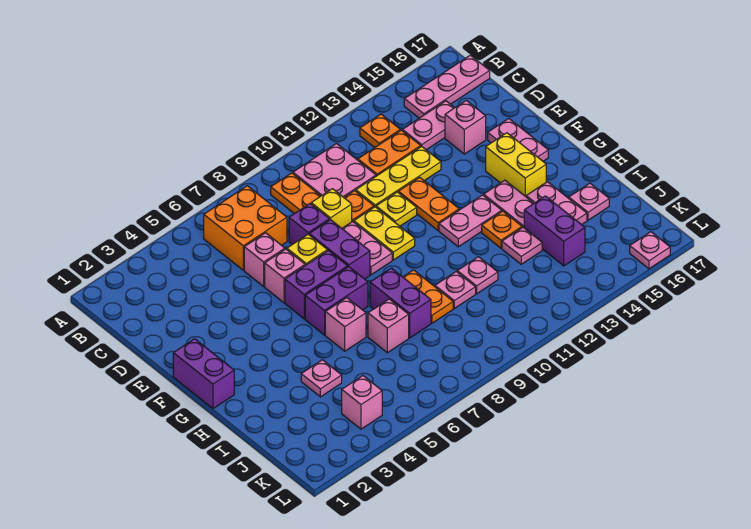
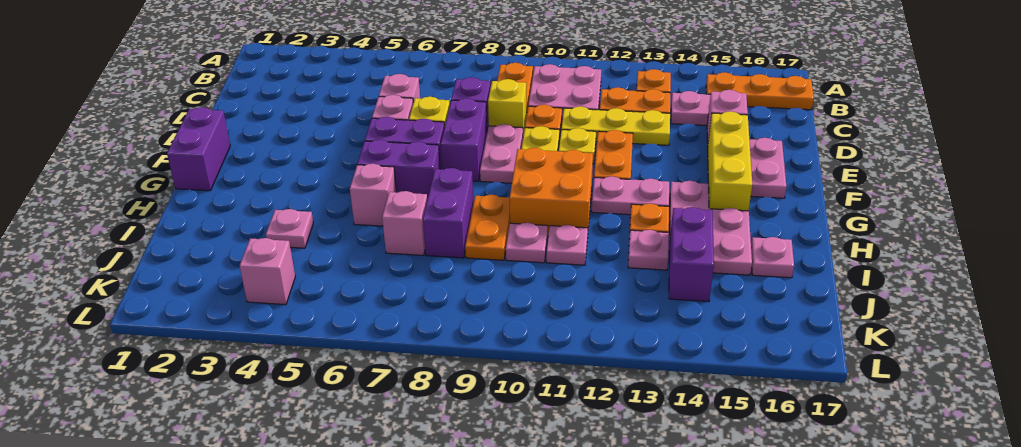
orange brick B6:C7 level 1 -> orange brick G10:H11 level 1
pink plate B15:B17 level 1 -> orange plate B15:B17 level 1
yellow brick F15:G15 level 1 -> yellow brick E15:G15 level 1
pink plate L16 level 1 -> none

